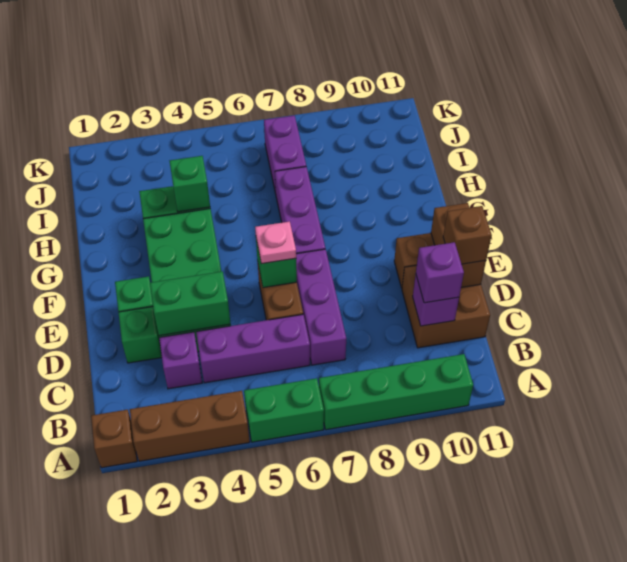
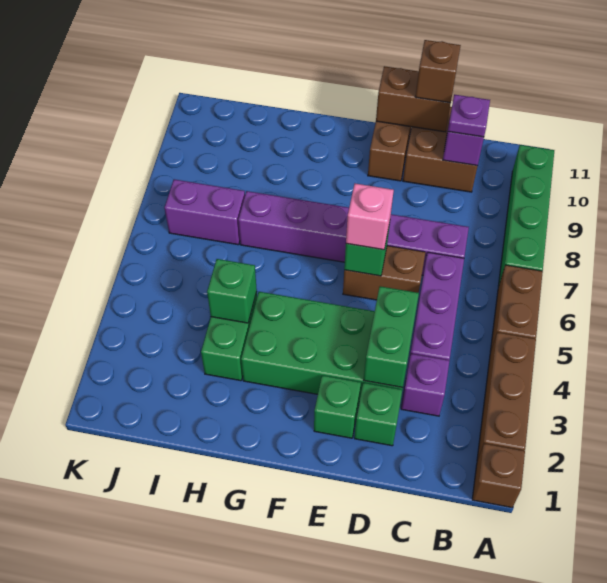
green brick A5:A6 level 1 -> brown brick A5:A6 level 1
purple brick C10 level 3 -> purple plate C10 level 3
pink plate E6 level 3 -> pink brick E6 level 3

